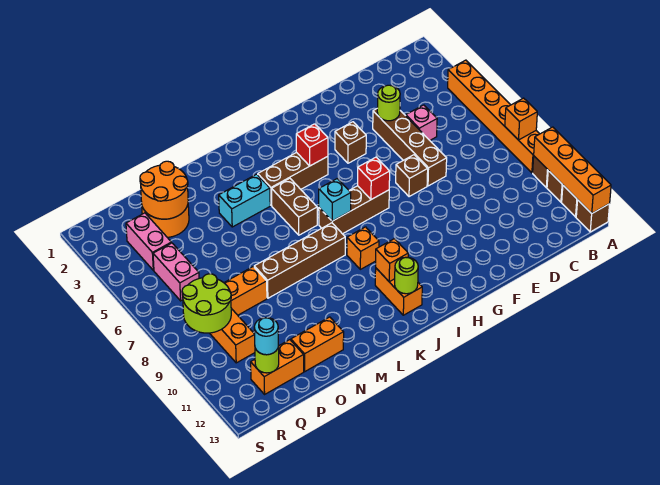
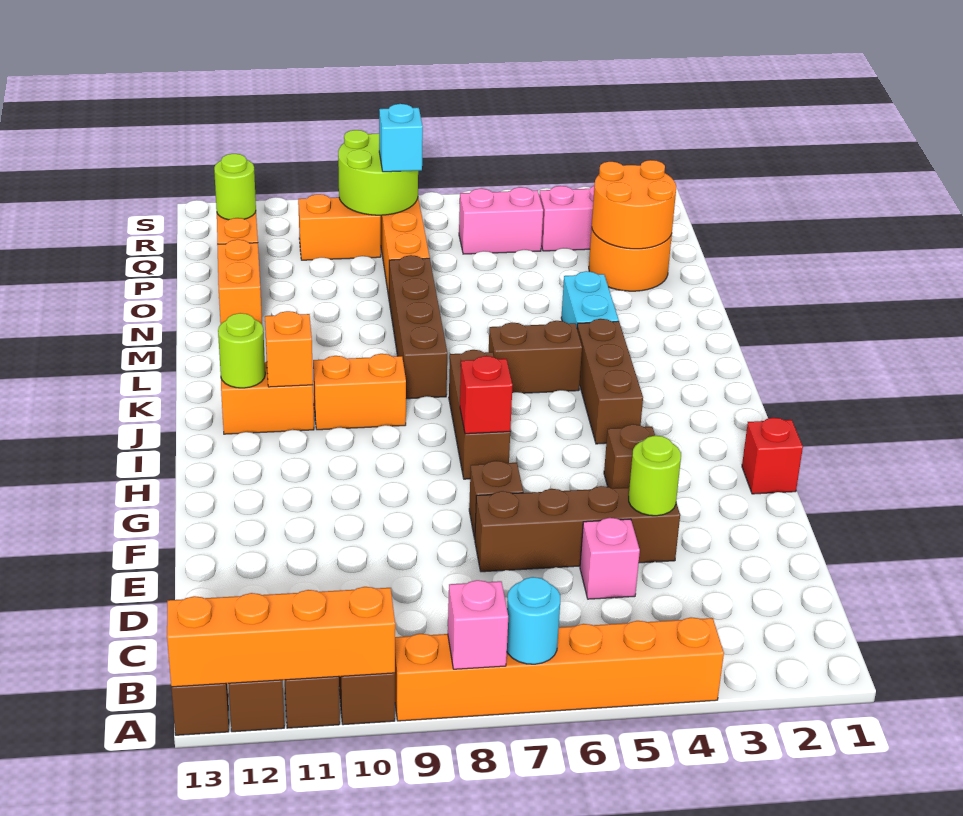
orange brick A8 level 2 -> pink brick A8 level 2
red brick I4 level 2 -> red brick G1 level 1
cyan brick J7 level 2 -> cyan brick Q8 level 3
orange brick J9 level 1 -> orange brick J9:J10 level 1
cyan round brick Q12 level 3 -> cyan round brick A7 level 2

